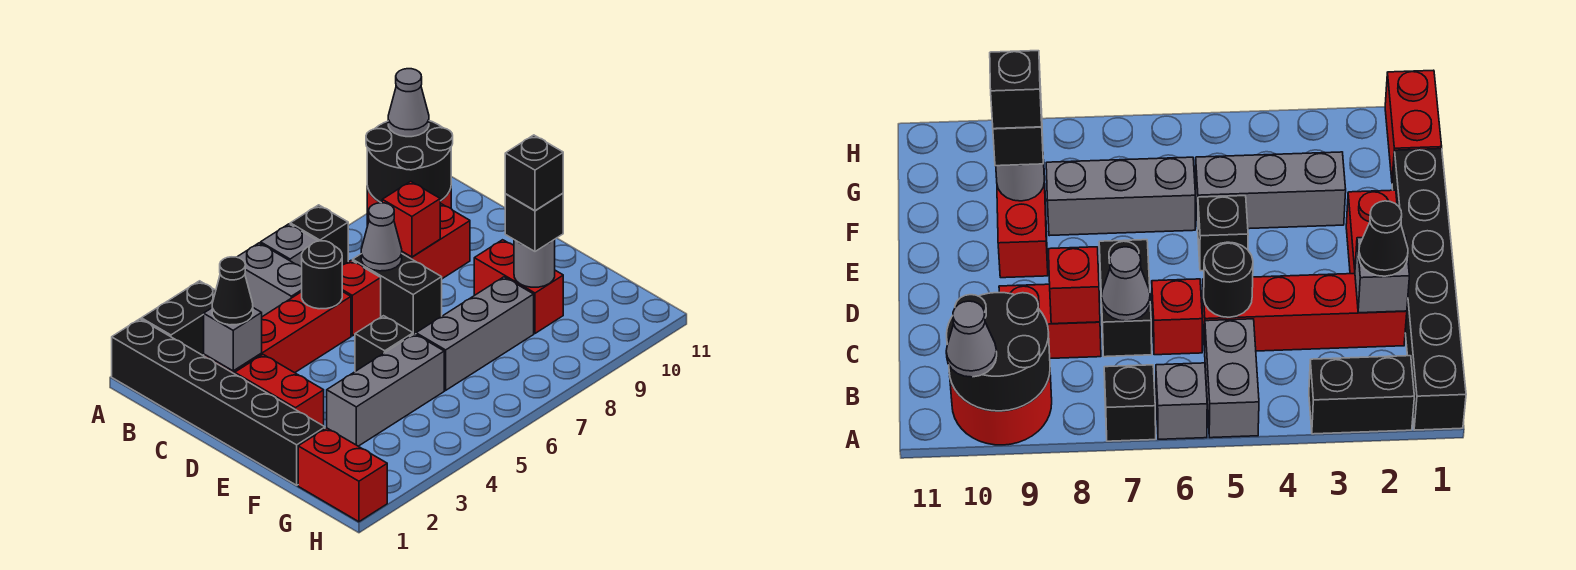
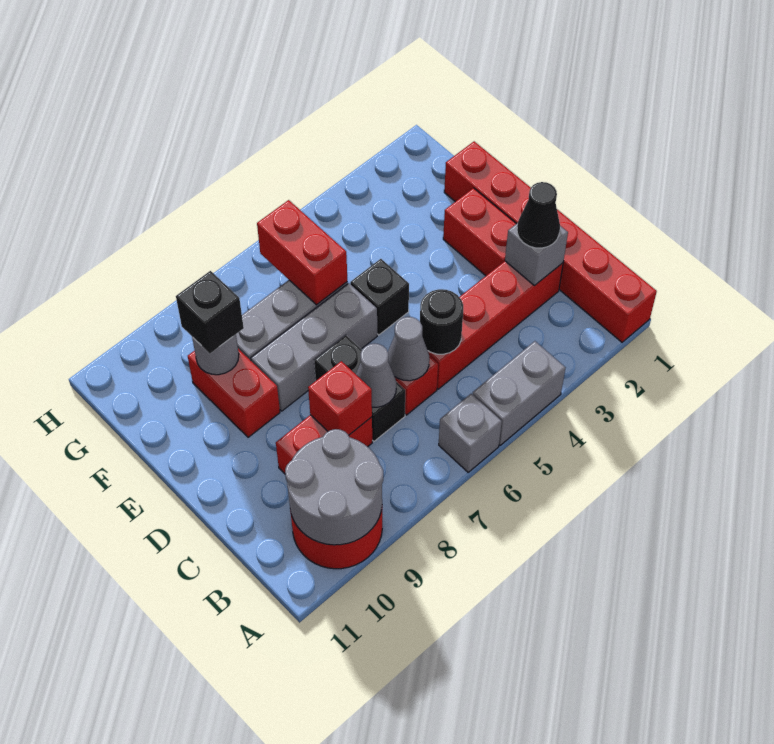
black brick A1:F1 level 1 -> red brick A1:F1 level 1
black brick A2:A3 level 1 -> none
grey brick A5:B5 level 1 -> grey brick A4:A5 level 1
black brick A7 level 1 -> none
black round brick A9:B10 level 2 -> grey round brick A9:B10 level 2
grey cone A10 level 3 -> grey cone C6 level 2
grey brick F3:F5 level 1 -> grey brick E6:E8 level 1
black brick F9 level 4 -> none
red brick G1:H1 level 1 -> red brick F6:G6 level 2

